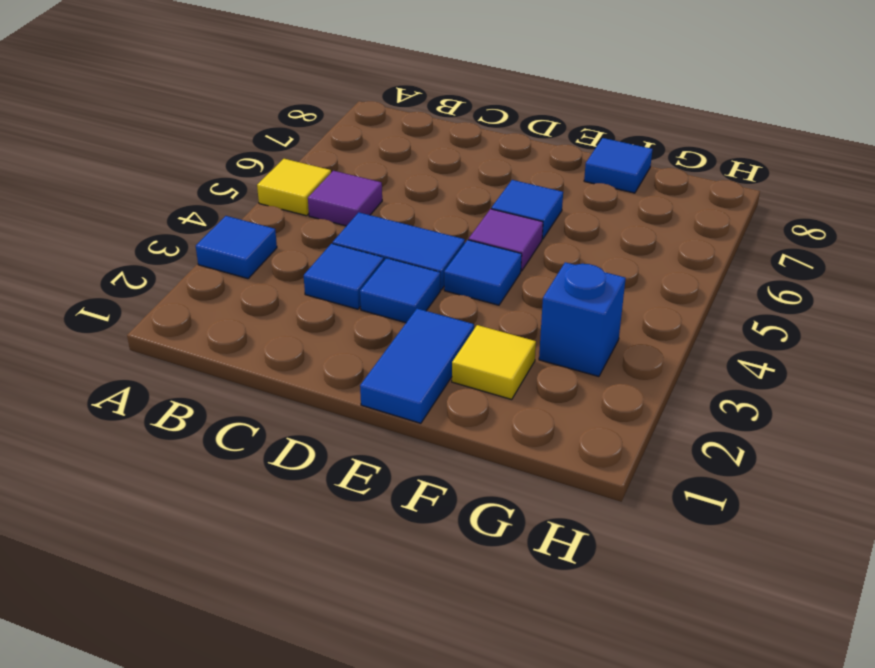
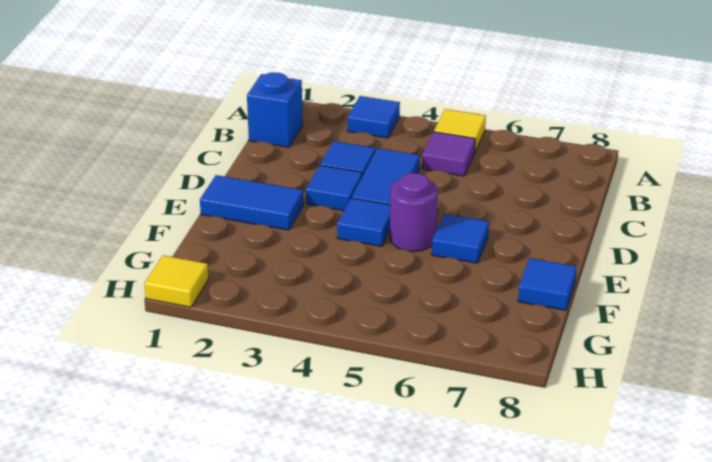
purple tile E5 level 1 -> purple round brick E5 level 1
yellow tile F2 level 1 -> yellow tile H1 level 1
blue brick G3 level 1 -> blue brick B1 level 1

